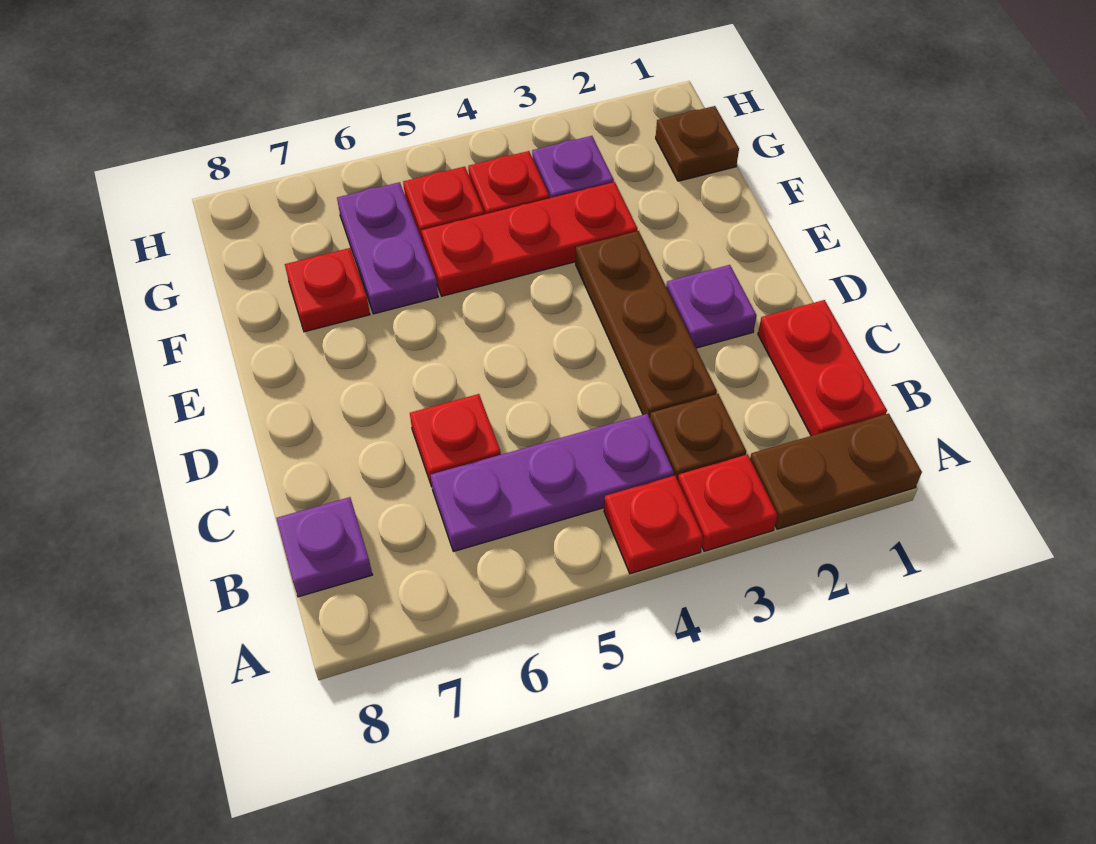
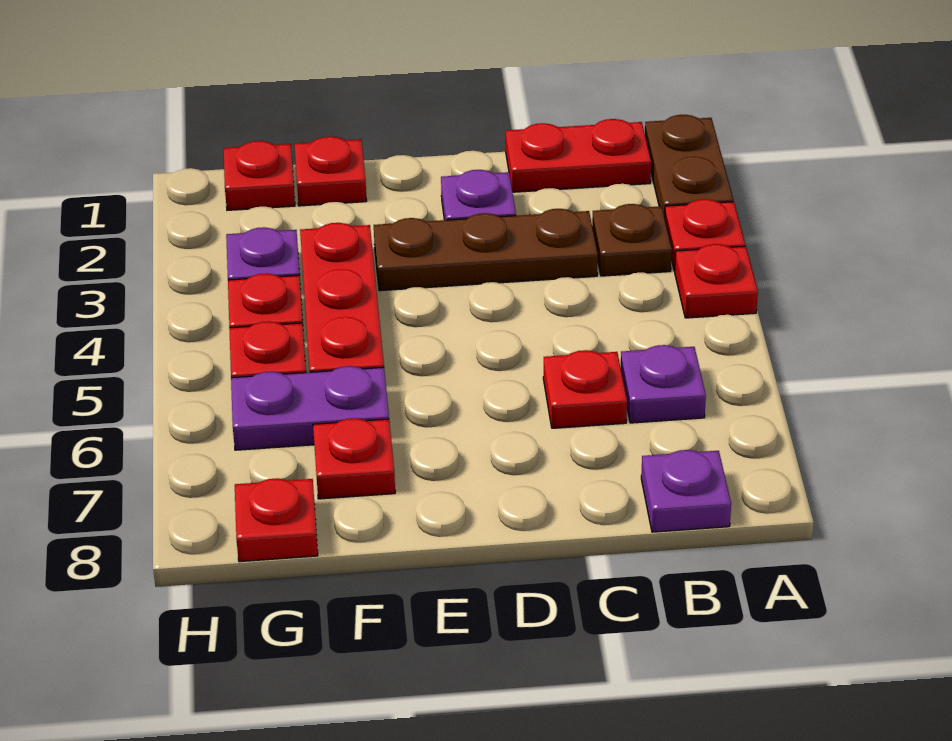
purple plate B4:B6 level 1 -> purple plate B6 level 1
none -> red plate F1 level 1
brown plate G1 level 1 -> red plate G1 level 1
none -> red plate G8 level 1

